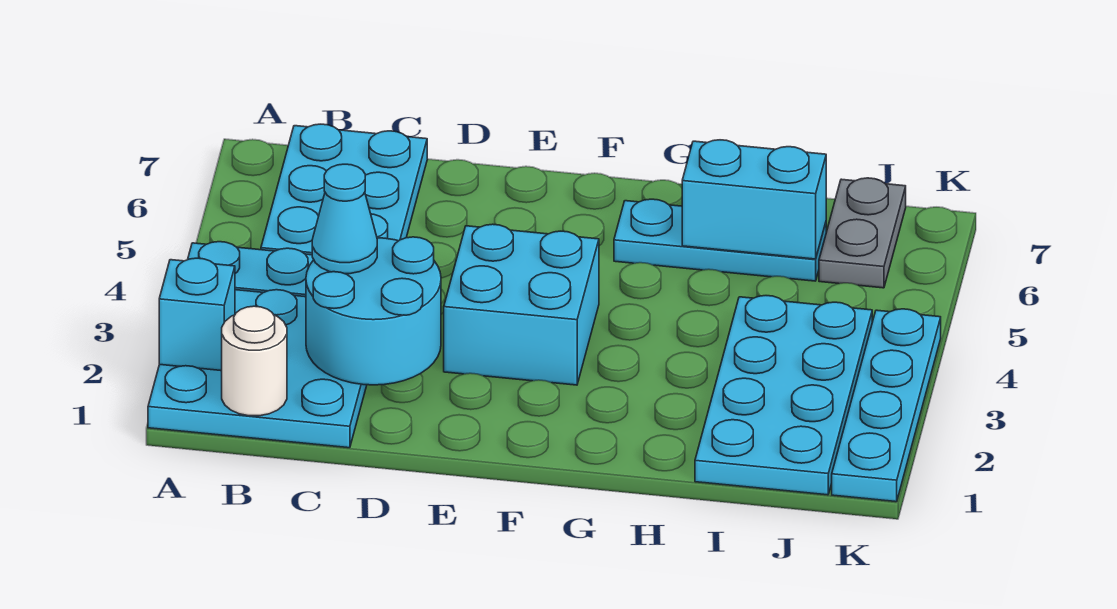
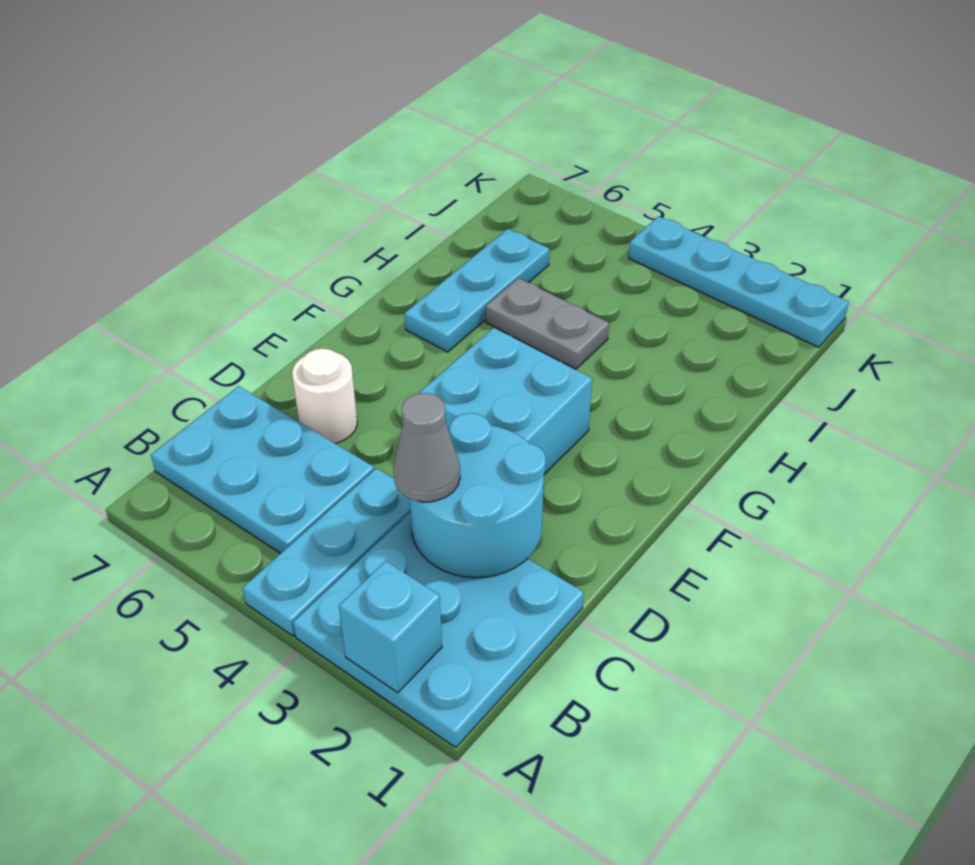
white round brick B1 level 2 -> white round brick D6 level 1
cyan cone C3 level 3 -> grey cone C3 level 3
cyan brick H6:I6 level 2 -> none
cyan plate I1:J4 level 1 -> none
grey plate J6:J7 level 1 -> grey plate H4:H5 level 1

